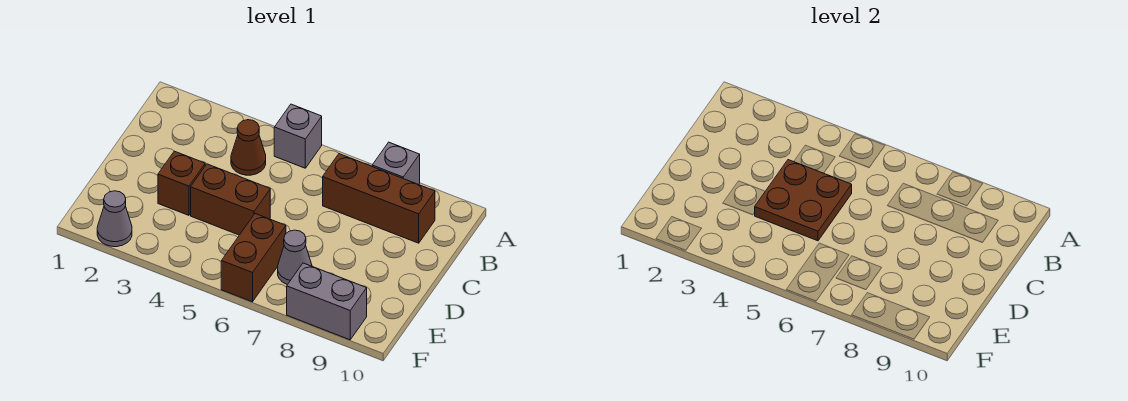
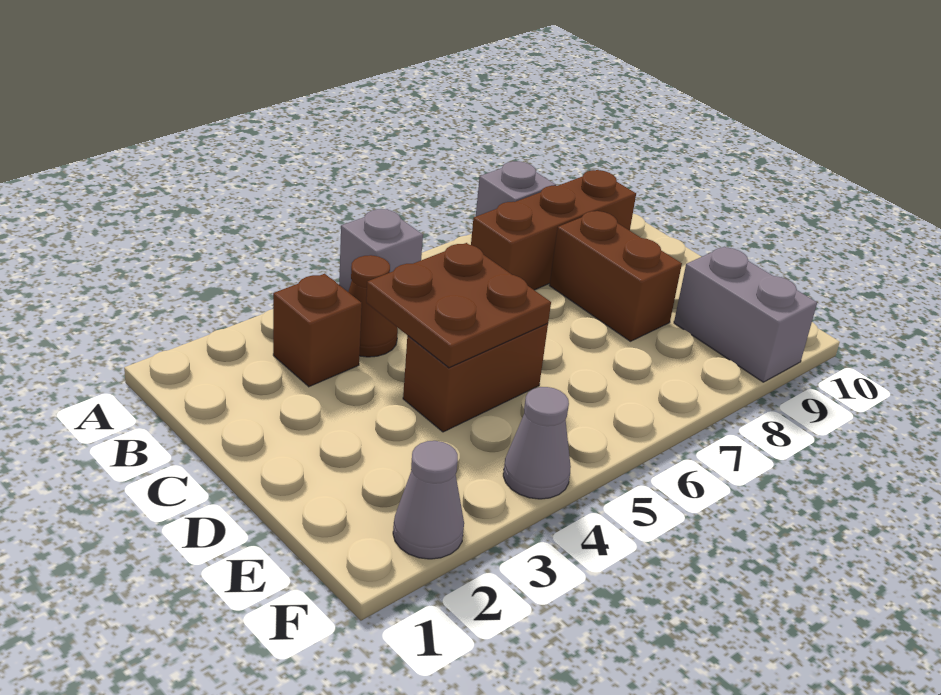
brown brick D3 level 1 -> brown brick B3 level 1
brown brick E6:F6 level 1 -> brown brick C8:D8 level 1
grey cone E7 level 1 -> grey cone F4 level 1
grey brick F8:F9 level 1 -> grey brick E9:F9 level 1

